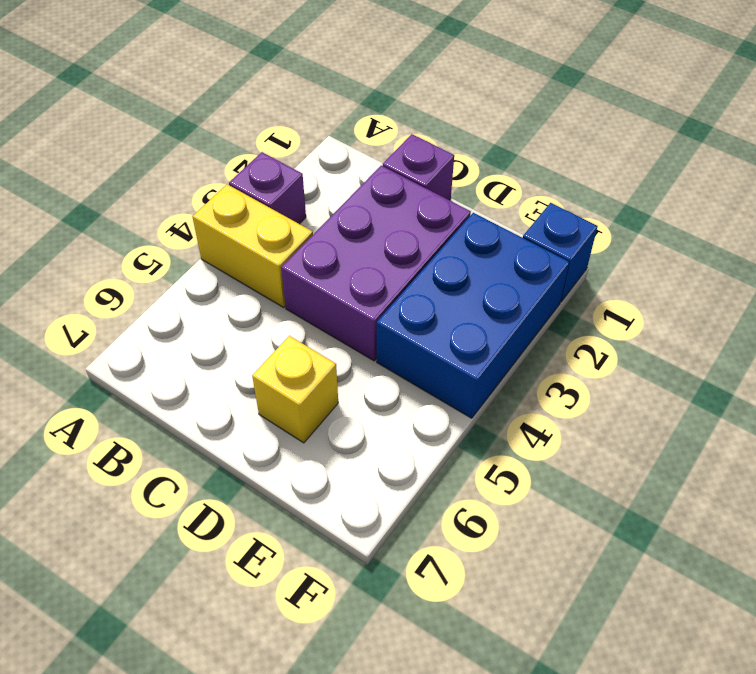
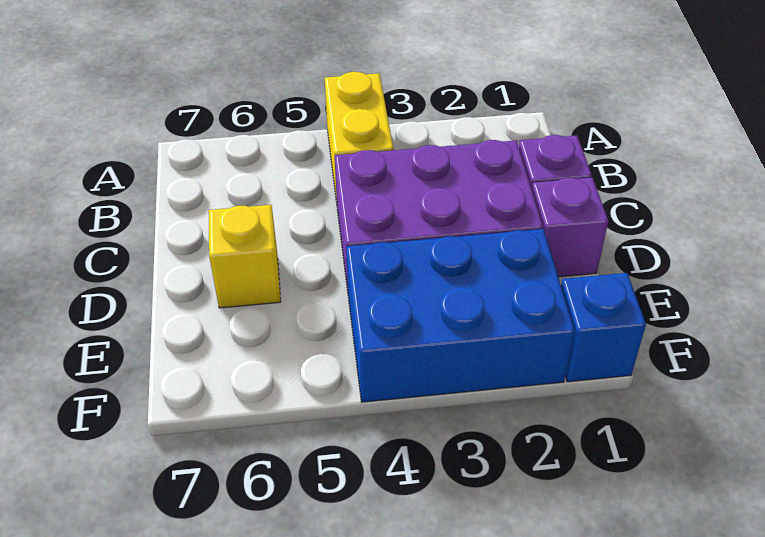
purple brick A3 level 1 -> purple brick D1 level 1

